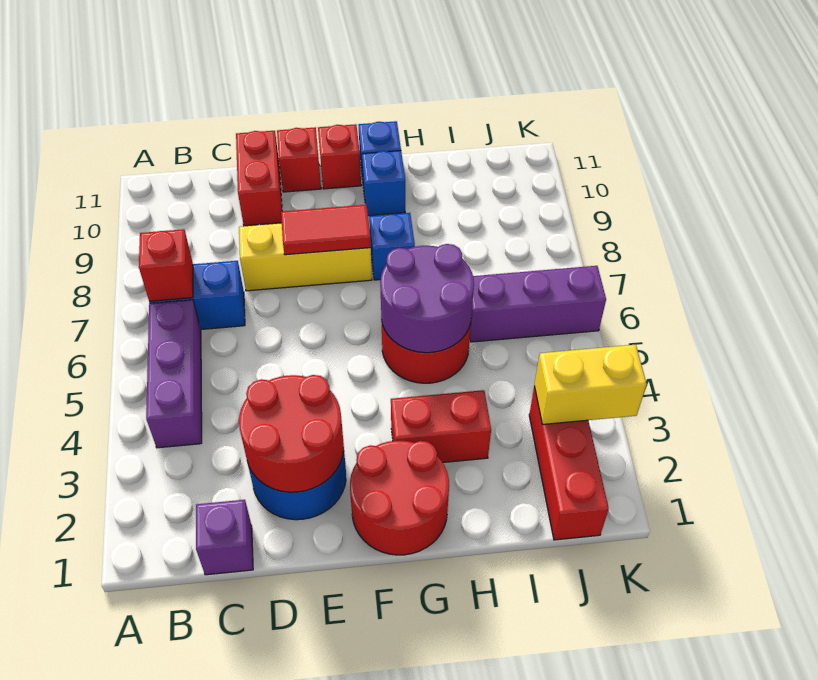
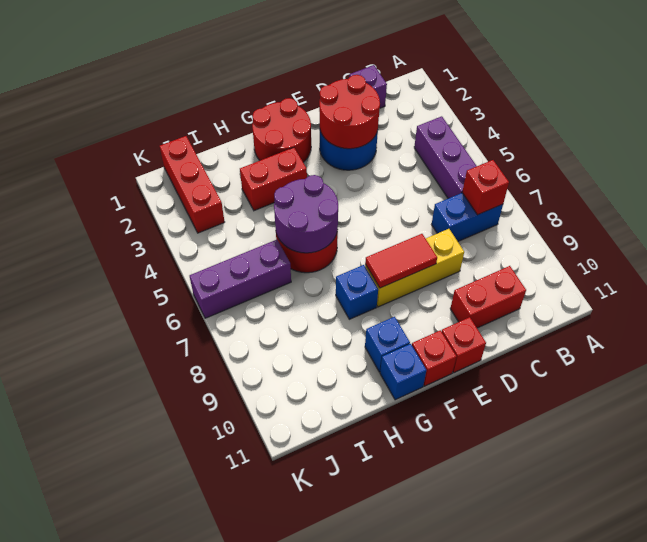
red brick D10:D11 level 1 -> red brick C10:D10 level 1
yellow brick J3:K3 level 2 -> none

